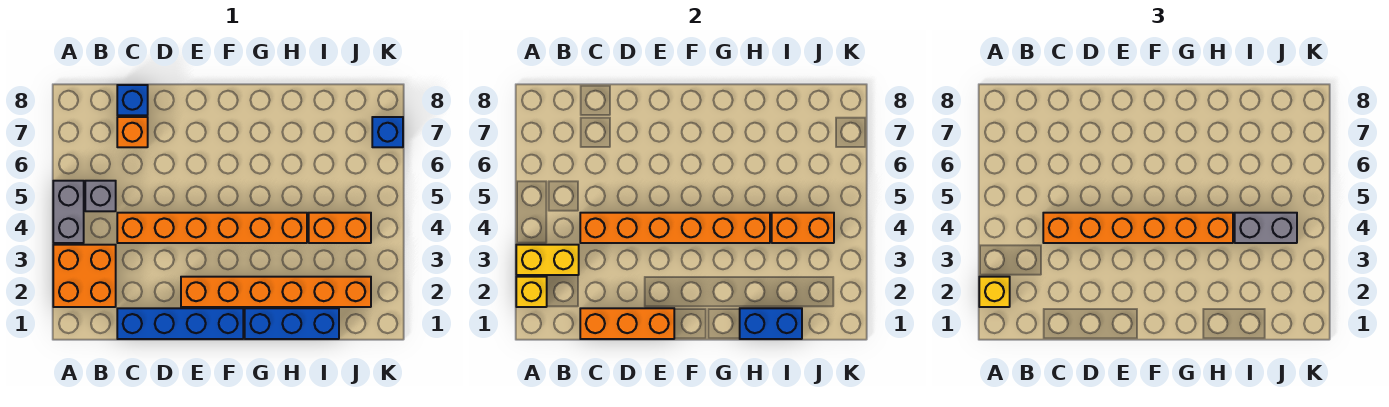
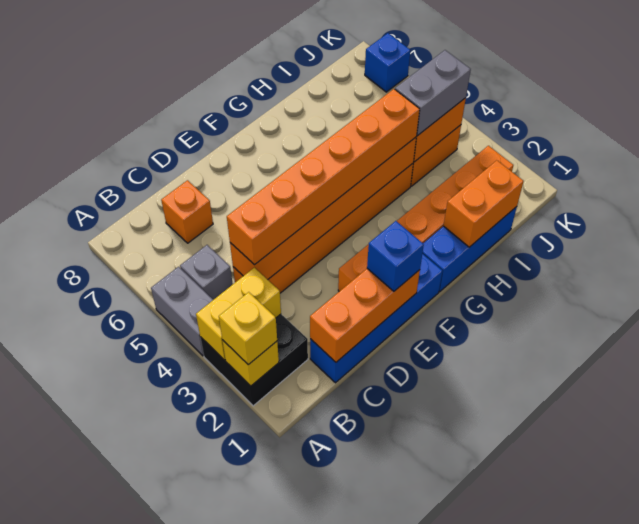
orange brick A2:B3 level 1 -> black brick A2:B3 level 1
blue brick C8 level 1 -> blue brick E1 level 3
blue brick H1:I1 level 2 -> orange brick H1:I1 level 2

